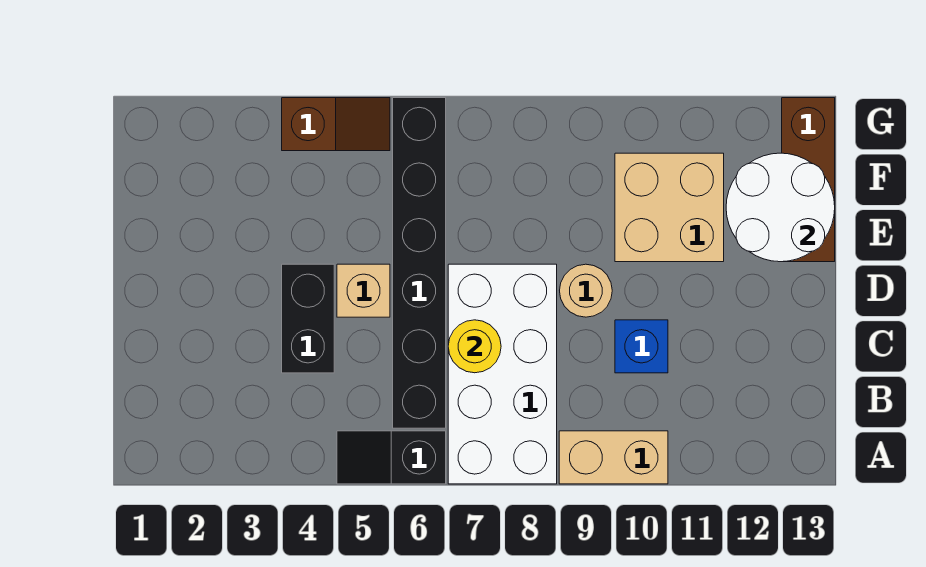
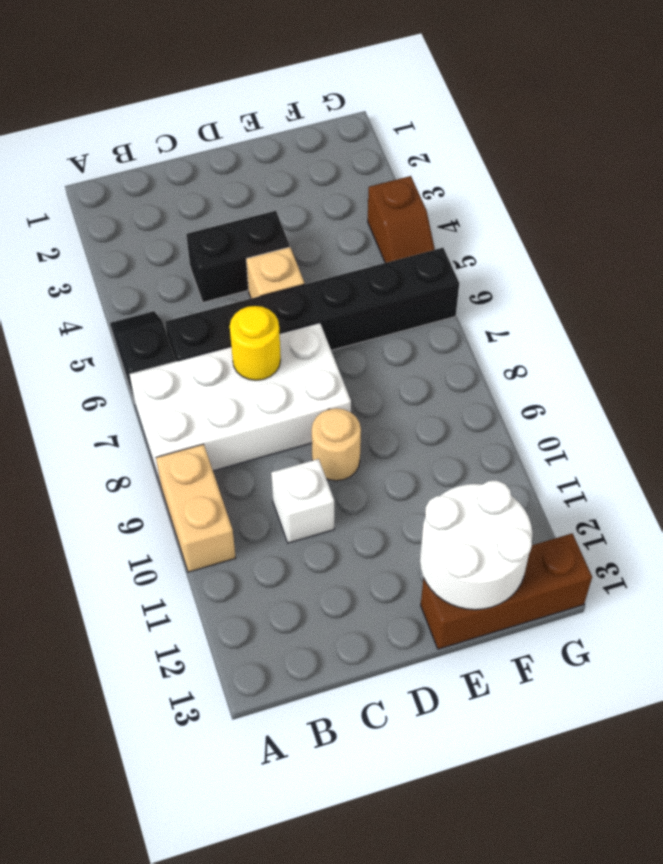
blue brick C10 level 1 -> white brick C10 level 1
tan brick E10:F11 level 1 -> none

